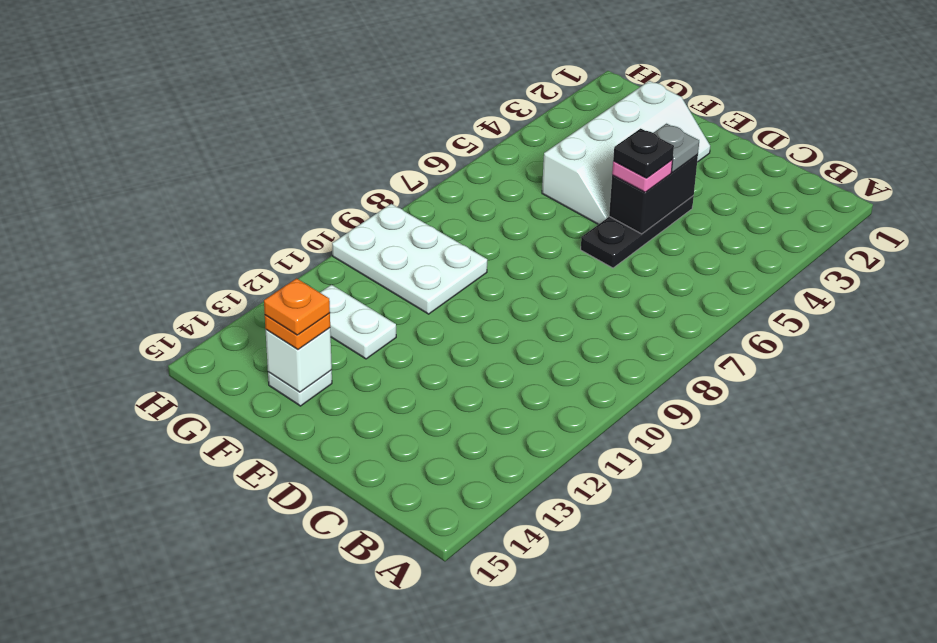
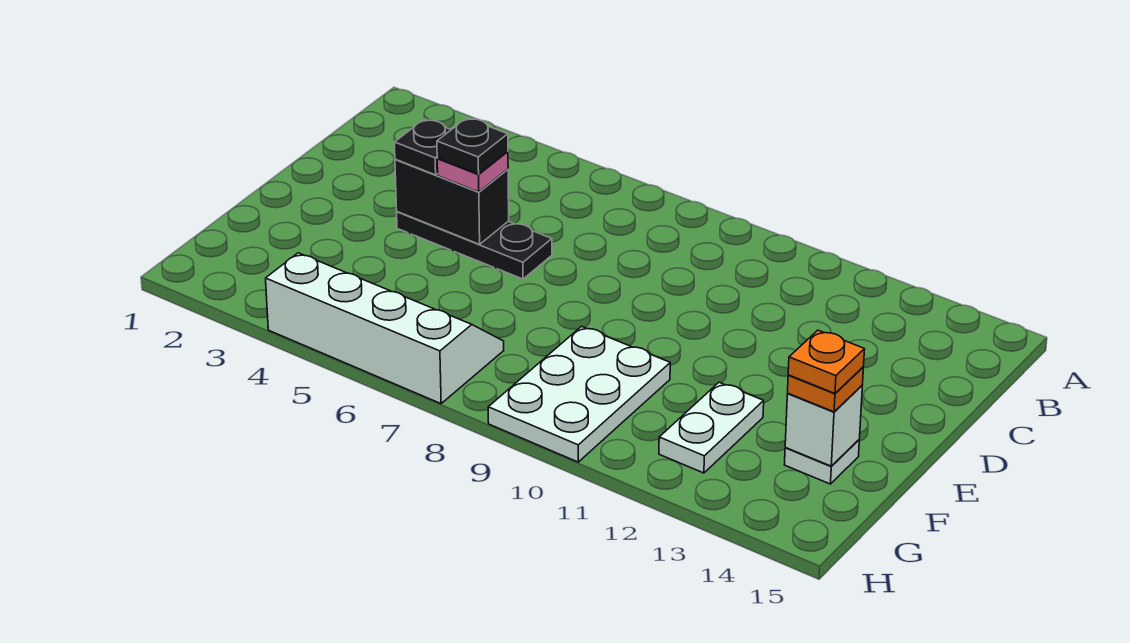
grey plate D4 level 3 -> black plate D4 level 3
white slope E2:F5 level 1 top F -> white slope G4:H7 level 1 top H

